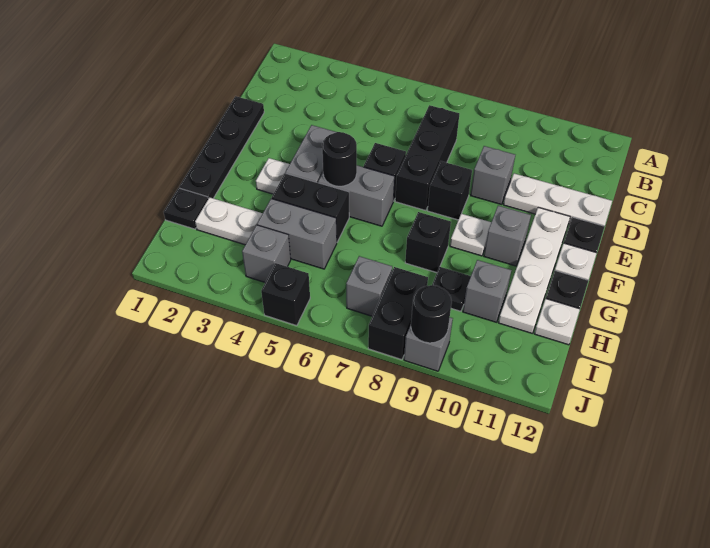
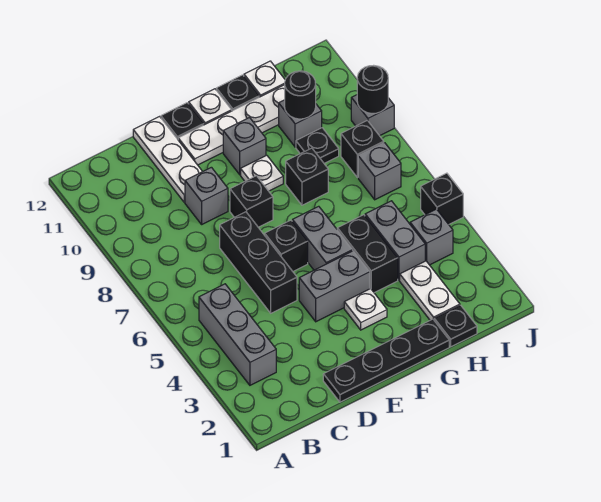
none -> grey brick B3:B5 level 1
black brick C7:E7 level 1 -> black brick D5:D7 level 1
black round brick F5 level 2 -> black round brick H10 level 2
black brick I8:J8 level 1 -> black brick I8 level 1

